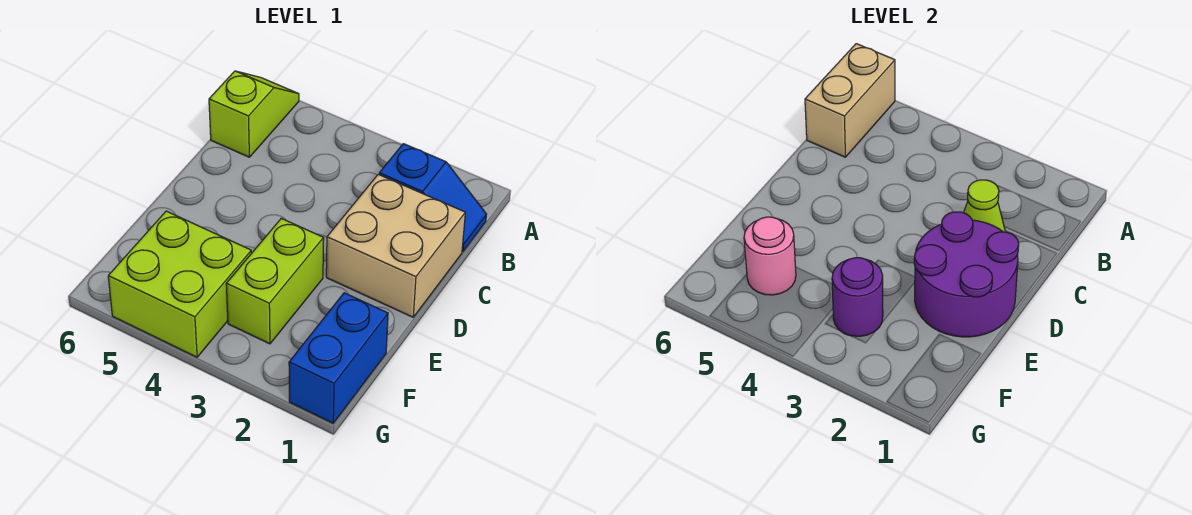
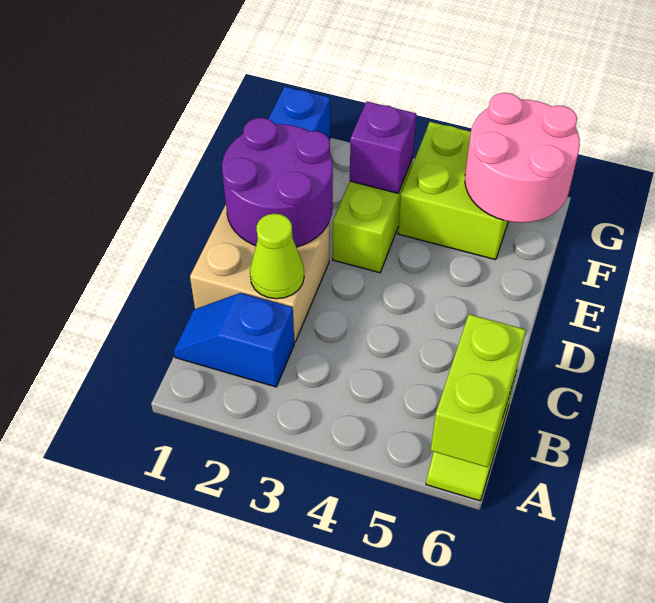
tan brick A6:B6 level 2 -> lime brick A6:B6 level 2
purple round brick F3 level 2 -> purple brick F3 level 2
pink round brick F5 level 2 -> pink round brick F5:G6 level 2

